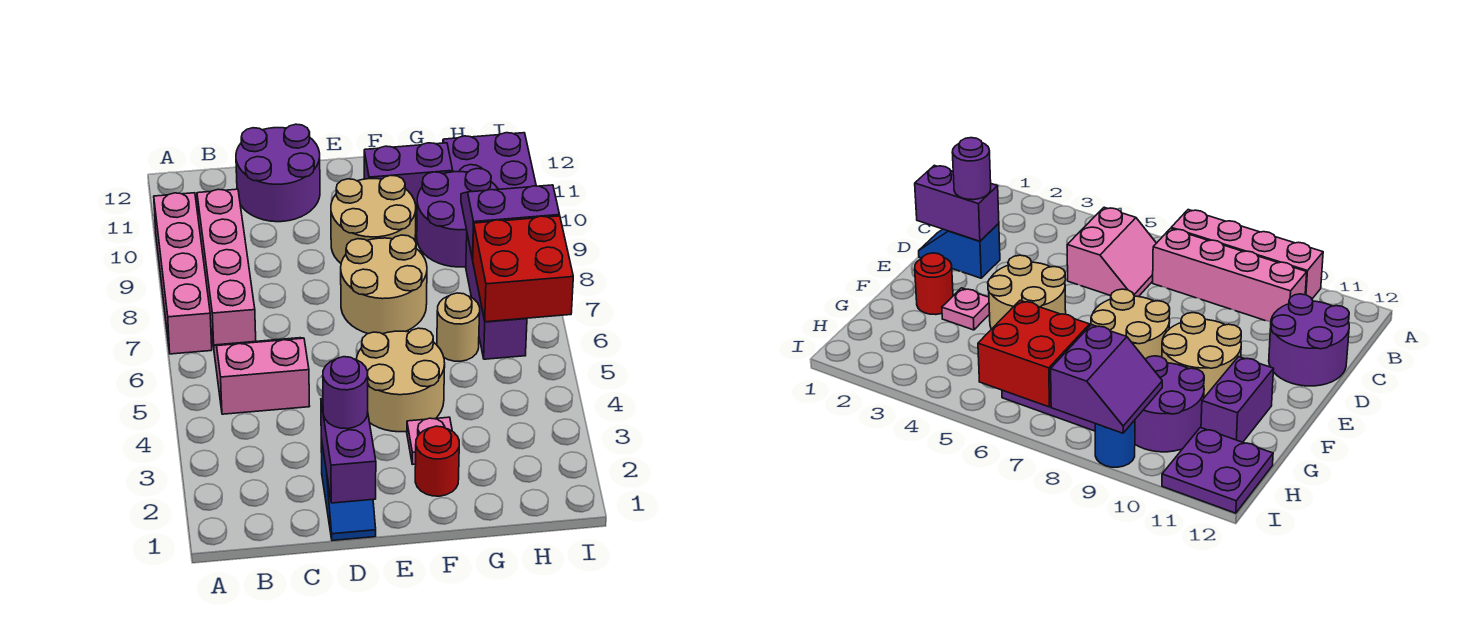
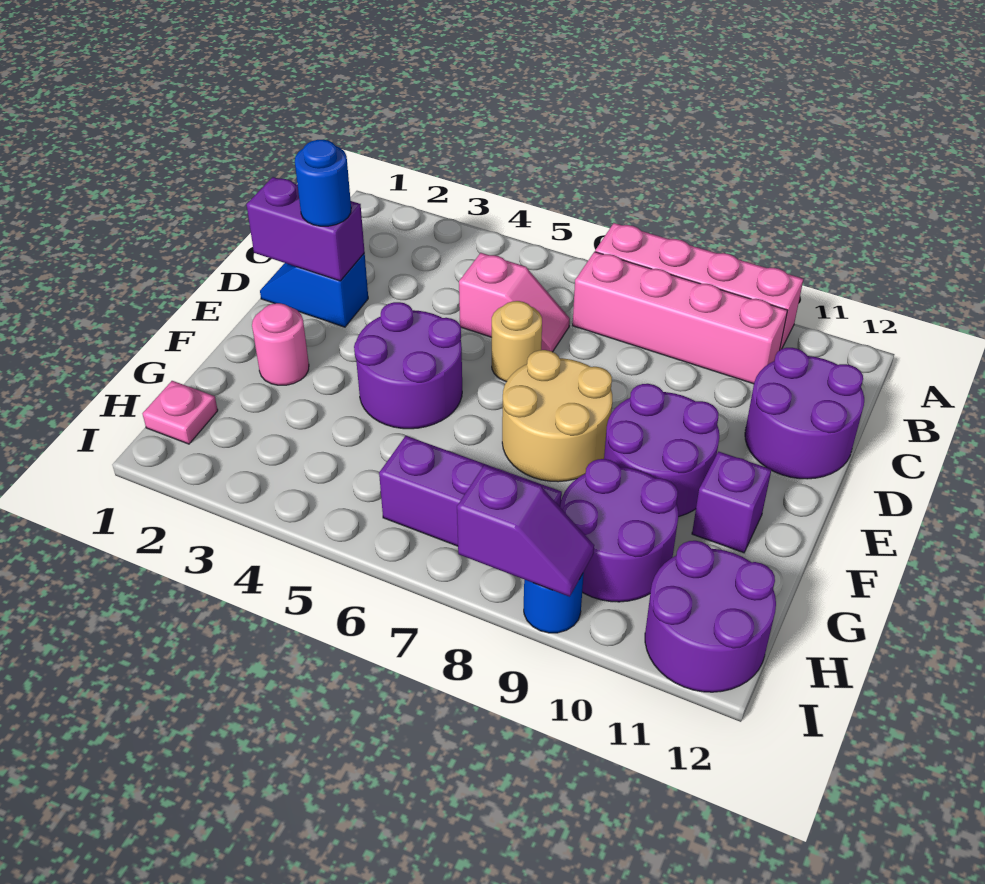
pink slope B5:C6 level 1 top 5 -> pink slope C5:C6 level 1 top 5
purple round brick D2 level 3 -> blue round brick D2 level 3
tan round brick E4:F5 level 1 -> purple round brick E4:F5 level 1
tan round brick E9:F10 level 1 -> purple round brick E9:F10 level 1
red round brick F2 level 1 -> pink round brick F2 level 1
pink plate F3 level 1 -> pink plate H1 level 1
purple brick F11:G11 level 1 -> purple brick F11 level 1
tan round brick G6 level 1 -> tan round brick D6 level 1
red brick H6:I7 level 2 -> none
purple slope H8:I9 level 2 top 8 -> purple slope I8:I9 level 2 top 8
purple plate H11:I12 level 1 -> purple round brick H11:I12 level 1

